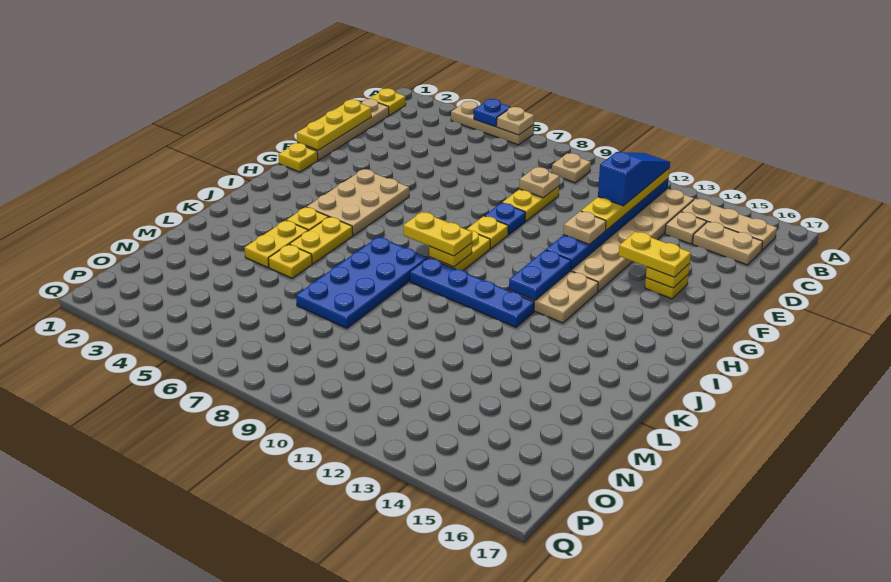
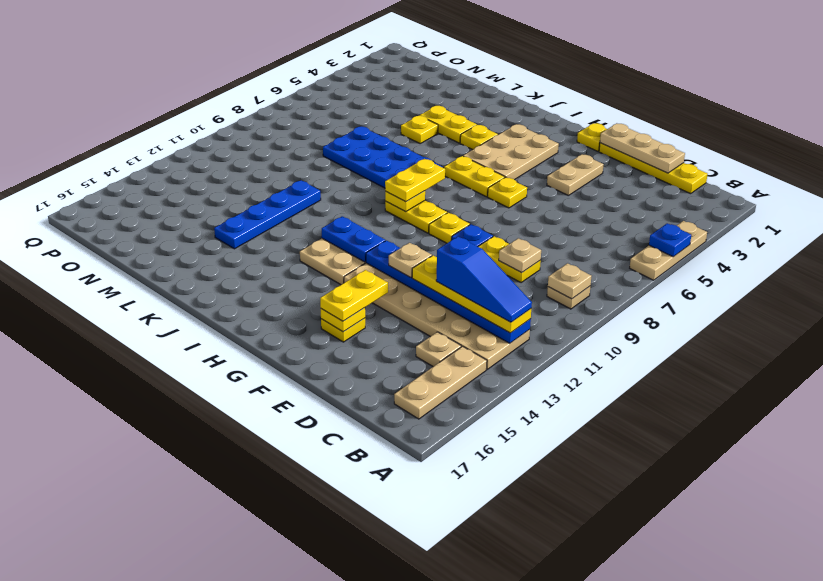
tan plate A6 level 2 -> tan plate B9 level 2
yellow plate B1 level 1 -> yellow plate G6 level 1
tan plate C1:F1 level 1 -> yellow plate C1:F1 level 1
tan plate C15:C16 level 1 -> tan plate F3:F4 level 1
yellow plate D1:F1 level 2 -> tan plate D1:F1 level 2
tan plate G4:I5 level 1 -> tan plate H3:I5 level 1
yellow plate J5:K5 level 1 -> yellow plate H6:I6 level 1
blue plate J9:J12 level 1 -> blue plate L11:L14 level 1

